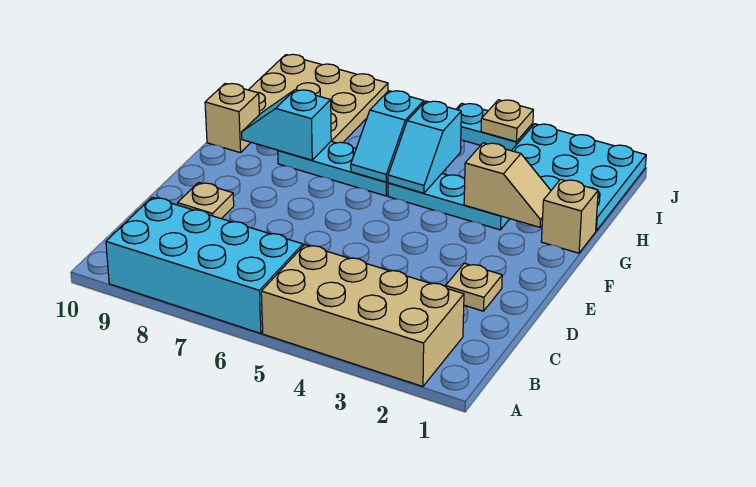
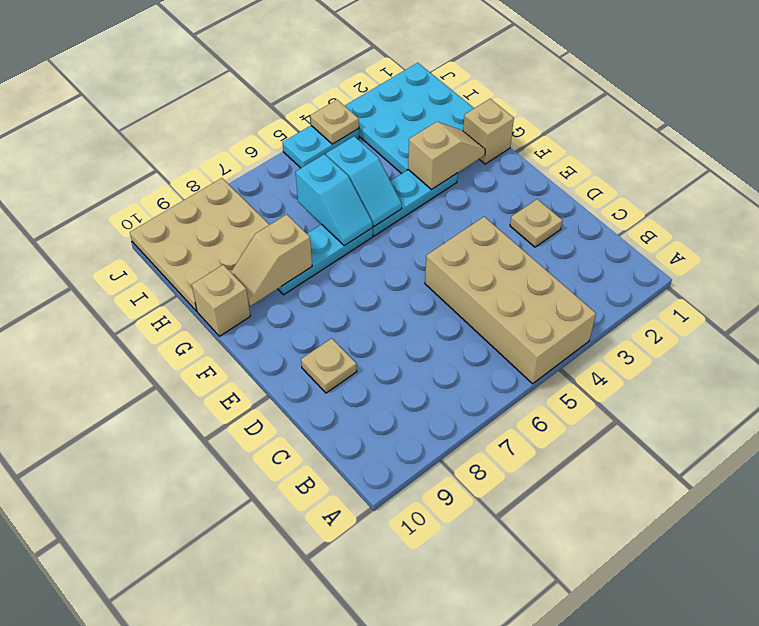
tan brick A2:B5 level 1 -> tan brick A4:D5 level 1
cyan brick A6:B9 level 1 -> none
cyan slope G8:G9 level 2 top 8 -> tan slope G8:G9 level 2 top 8

